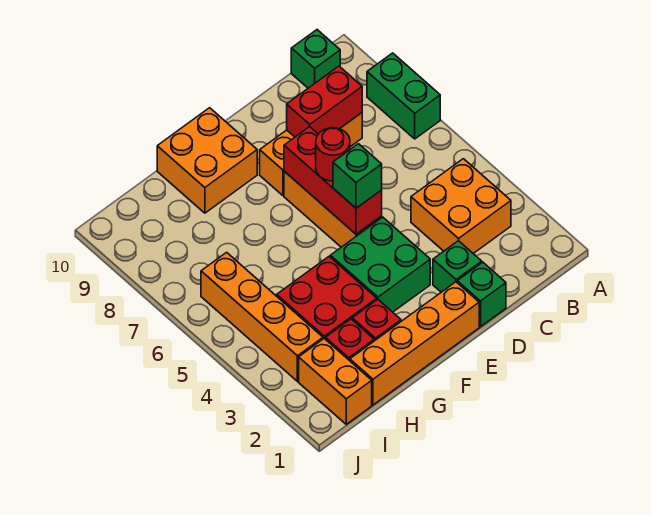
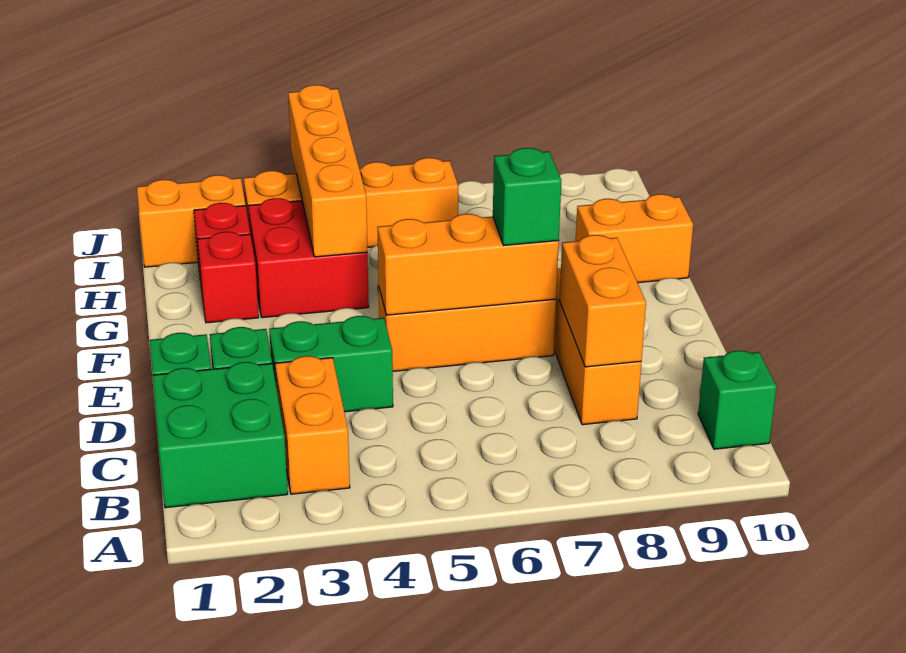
green brick A7:A8 level 1 -> green brick D3:D4 level 1
orange brick B3:C4 level 1 -> orange brick B3:C3 level 1
red brick C8:D8 level 2 -> orange brick C8:D8 level 2
orange brick E1:H1 level 1 -> orange brick G4:J4 level 2
green brick E3:F4 level 1 -> green brick B1:C2 level 1
red brick E5:E7 level 2 -> orange brick E5:E7 level 2
green brick E5 level 3 -> green brick E7 level 3
red round brick E6 level 3 -> none
orange brick F9:G10 level 1 -> orange brick G9:G10 level 1

